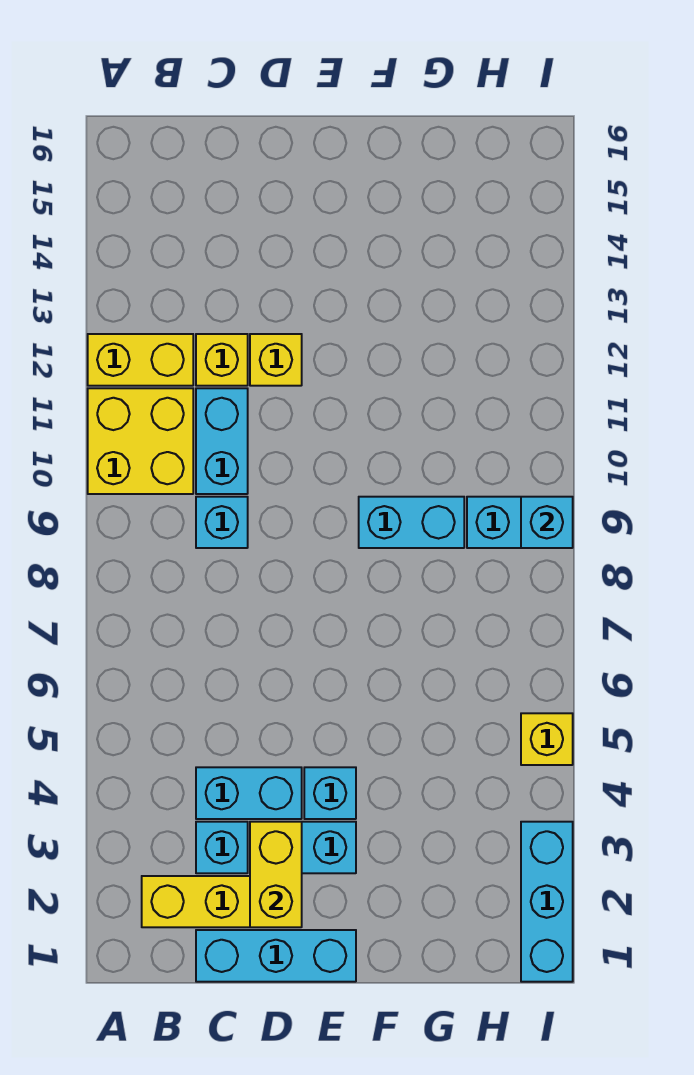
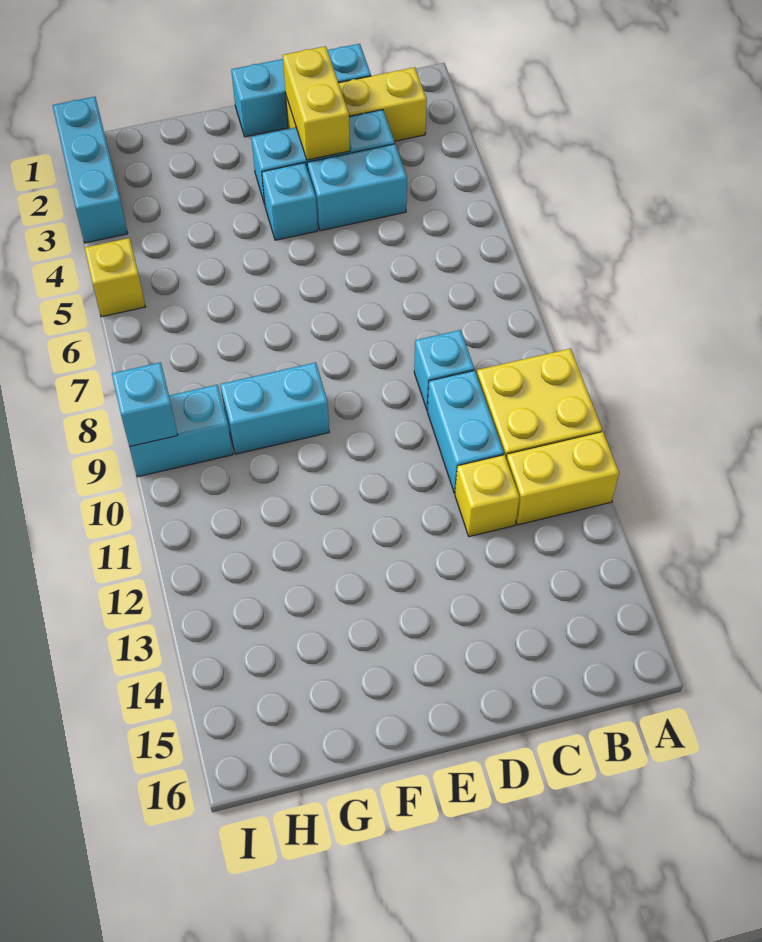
yellow brick D12 level 1 -> none

